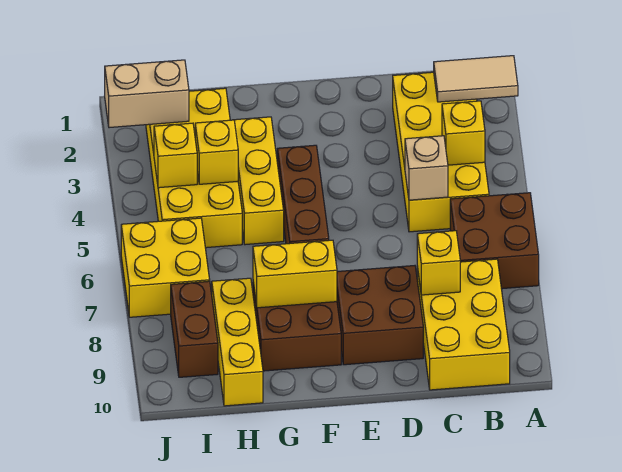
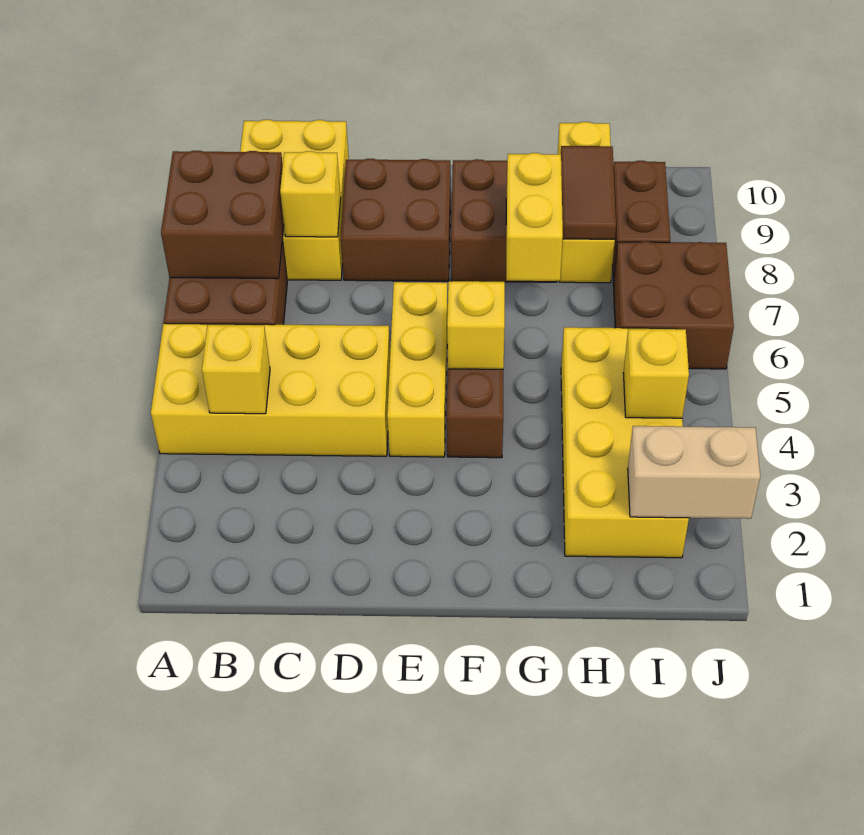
tan tile A2:B2 level 2 -> none
none -> brown brick A7:B8 level 2
yellow brick B2:C5 level 1 -> yellow brick A4:D5 level 1
tan brick C5 level 2 -> none
yellow brick F8:G8 level 2 -> yellow brick G7:G8 level 2
yellow brick G3:G5 level 1 -> yellow brick E4:E6 level 1
yellow brick H4 level 2 -> yellow brick F5 level 2
none -> brown tile H8:H9 level 2
yellow brick I6:J7 level 1 -> brown brick I6:J7 level 1

